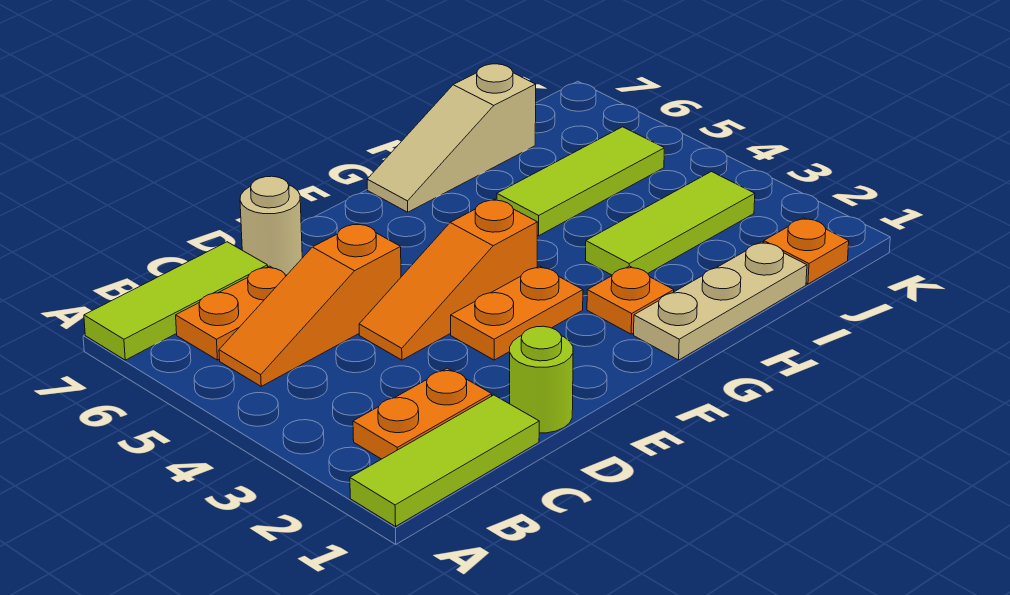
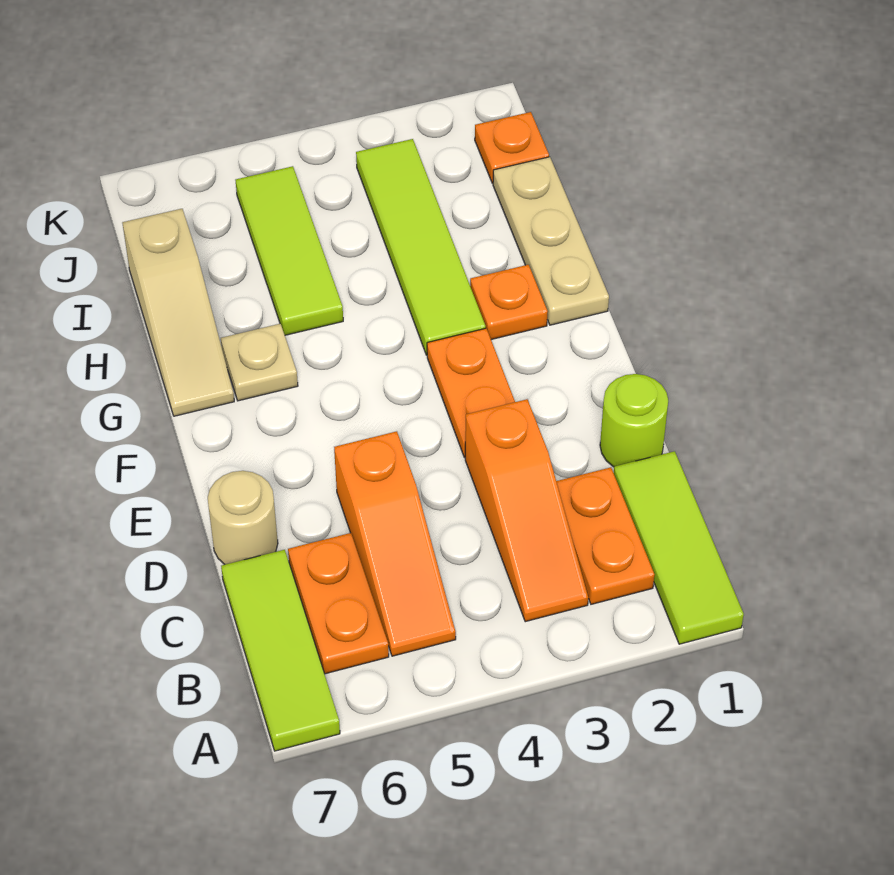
orange slope D4:F4 level 1 top F -> orange slope B3:D3 level 1 top D
none -> tan plate G6 level 1
lime tile H3:J3 level 1 -> lime tile G3:J3 level 1

